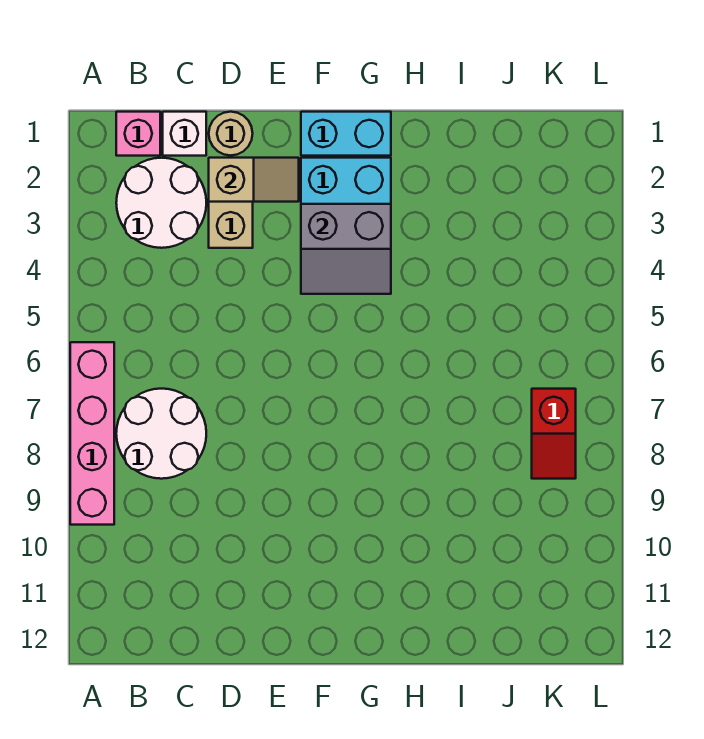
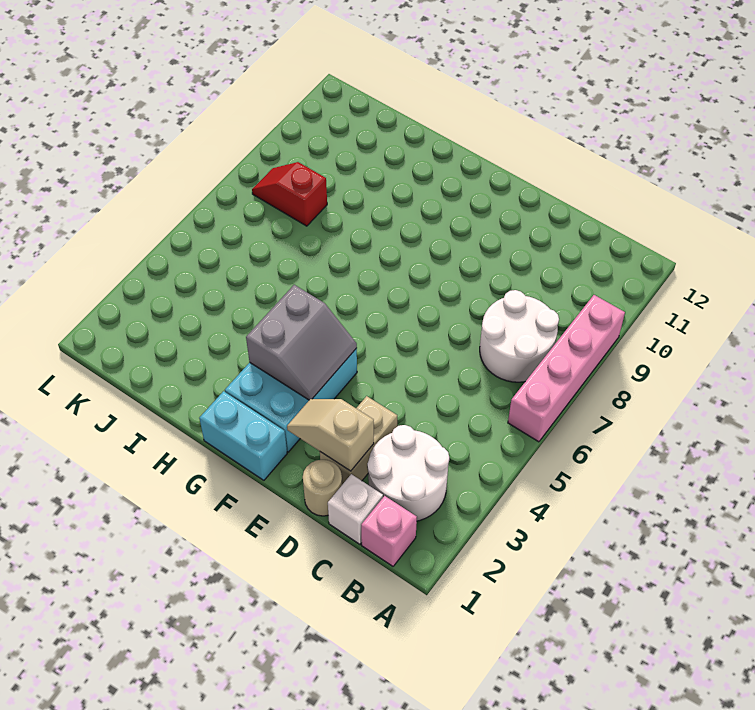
grey slope F3:G4 level 2 top 3 -> grey slope F3:G4 level 2 top G
red slope K7:K8 level 1 top 7 -> red slope J8:K8 level 1 top J

